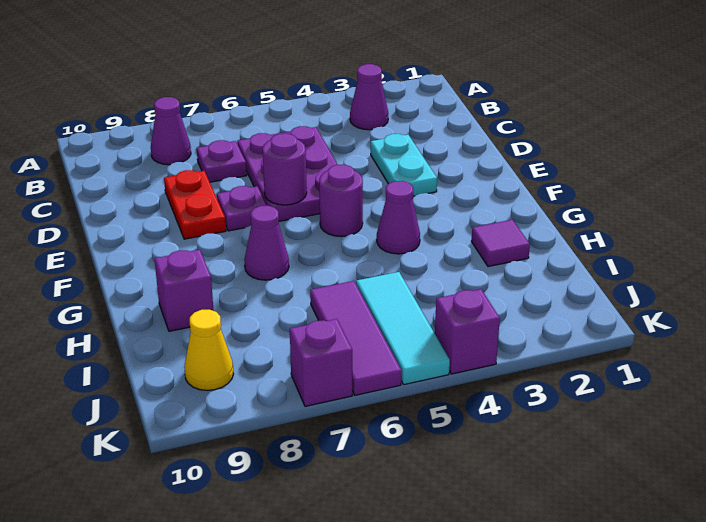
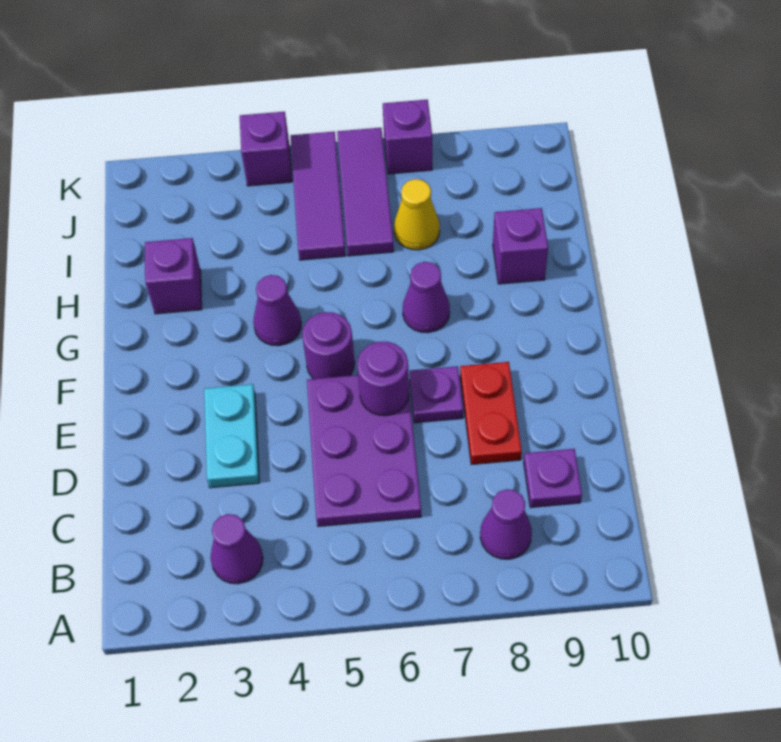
purple plate C7 level 1 -> purple plate C9 level 1
purple tile H2 level 1 -> purple brick H2 level 1
cyan tile I5:K5 level 1 -> purple tile I5:K5 level 1
yellow cone J9 level 1 -> yellow cone I7 level 1

